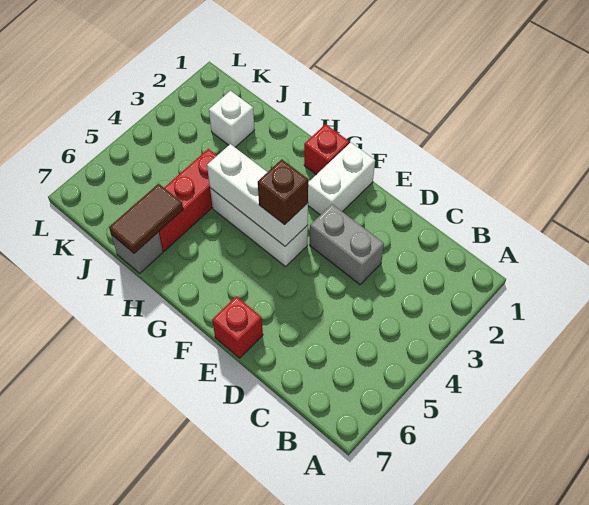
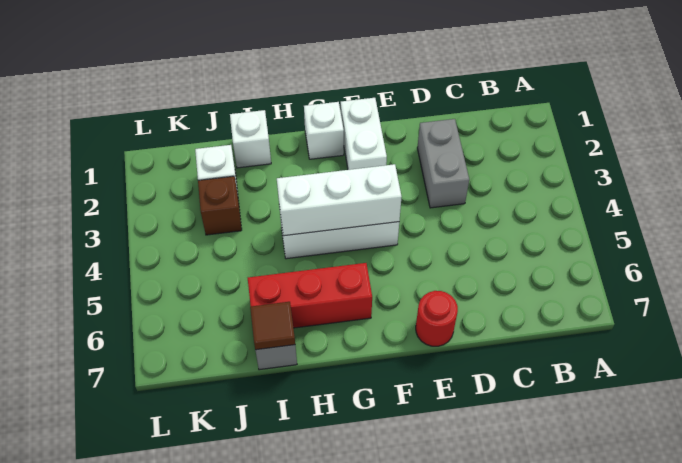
grey brick D3:E3 level 1 -> grey brick D2:D3 level 1
red brick E7 level 1 -> red round brick E7 level 1
brown brick F4 level 3 -> brown brick J3 level 1
red brick G1 level 1 -> white brick G1 level 1
none -> white brick I1 level 1
red brick I4:I6 level 1 -> red brick G6:I6 level 1
brown tile I6:I7 level 2 -> brown tile I7 level 2

